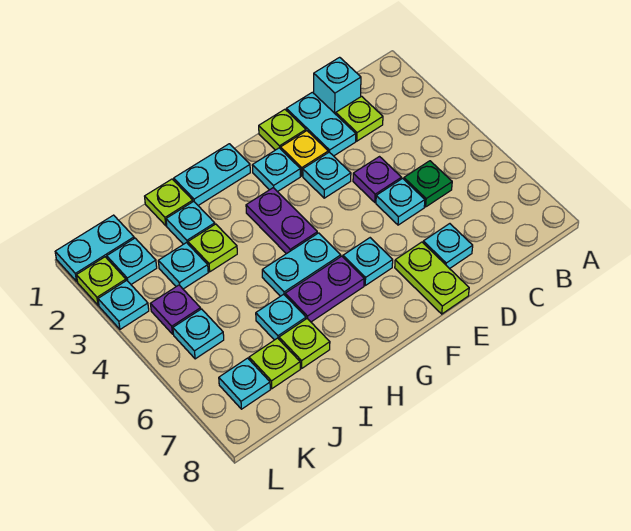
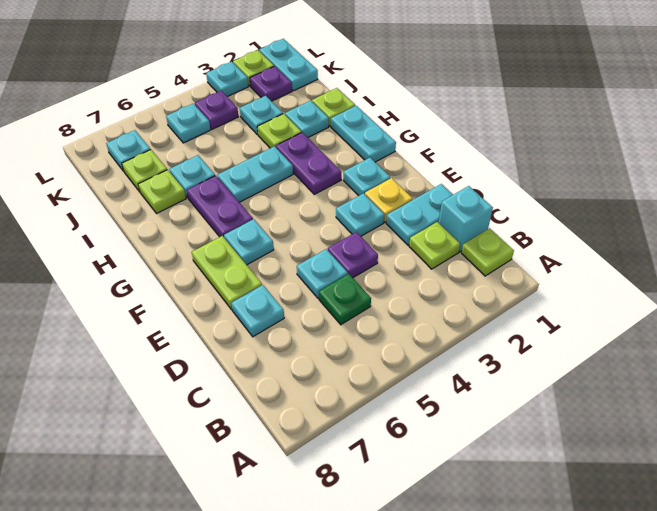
lime plate E1 level 1 -> lime plate B1 level 1
lime plate E7:E8 level 1 -> lime plate E7:F7 level 1
purple plate G3:G4 level 1 -> purple plate G3:H3 level 1
cyan plate G5:H5 level 1 -> cyan plate H4:H5 level 1
cyan plate K2 level 1 -> purple plate K2 level 1

